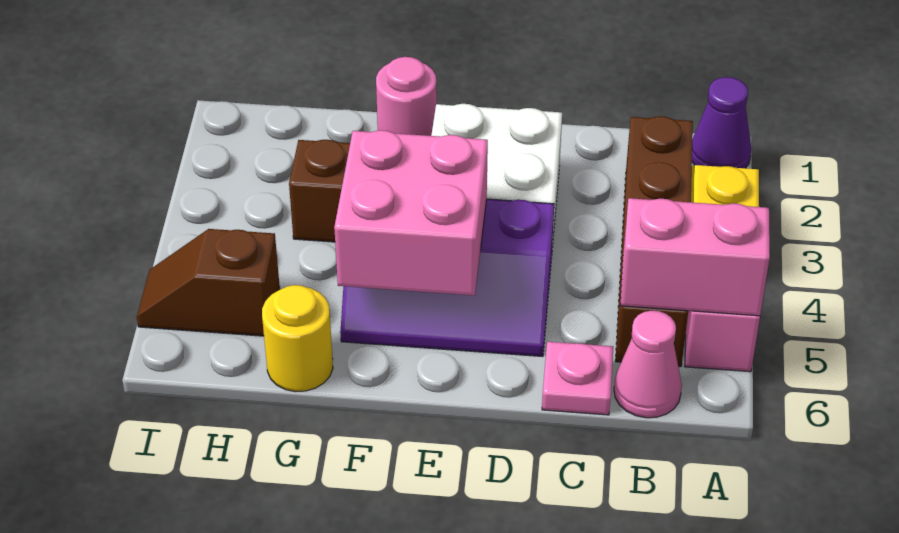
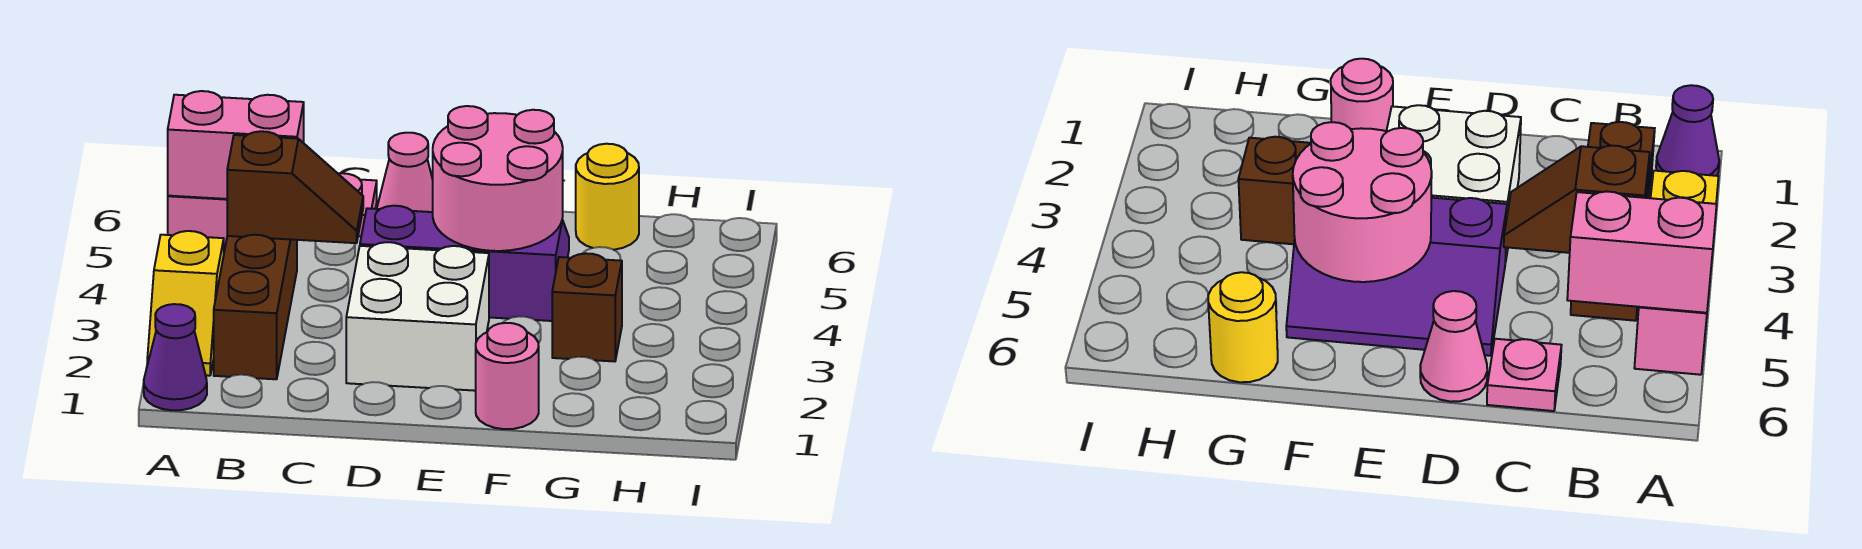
brown brick B2:B5 level 1 -> brown brick B2:B4 level 1
pink cone B6 level 1 -> pink cone D6 level 1
pink brick E4:F5 level 2 -> pink round brick E4:F5 level 2
brown slope H5:I5 level 1 top H -> brown slope B4:C4 level 2 top B

